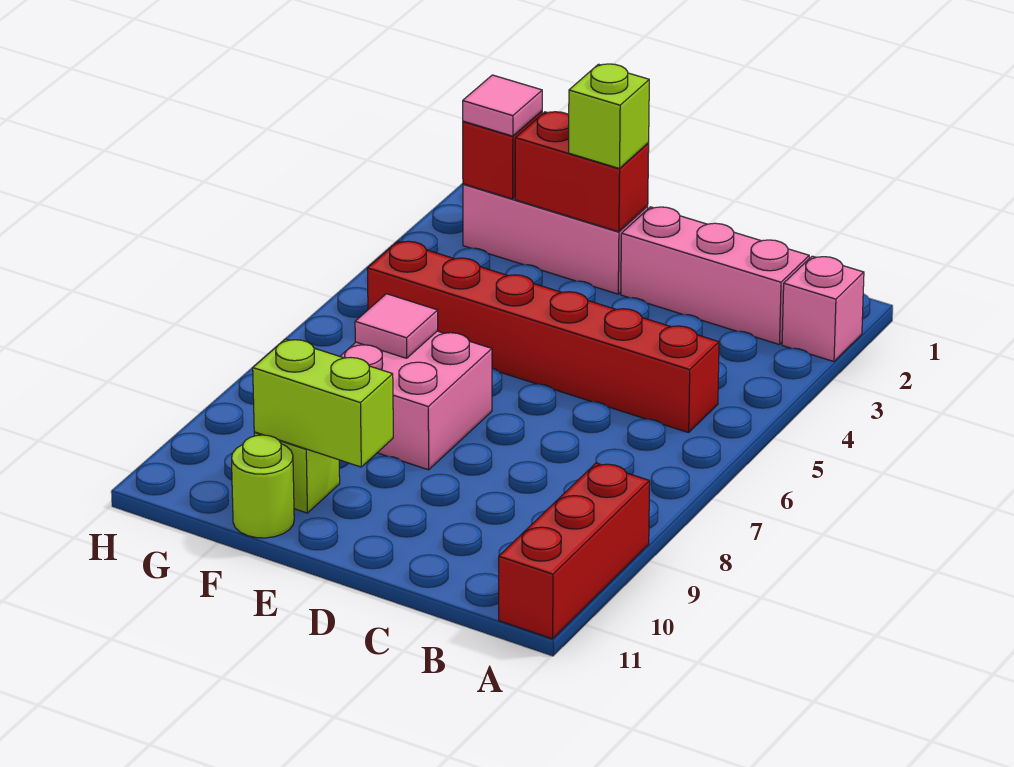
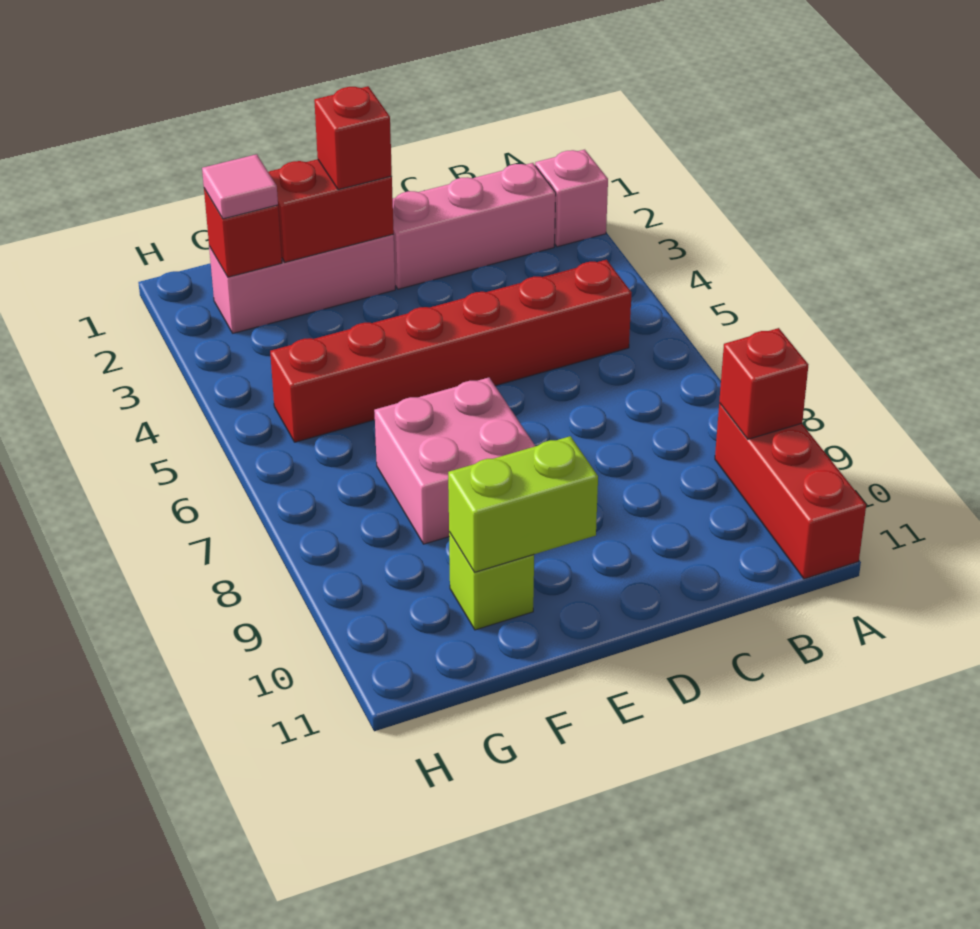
none -> red brick A9 level 2
lime brick E2 level 3 -> red brick E2 level 3
pink tile F7 level 2 -> none
lime round brick F11 level 1 -> none

